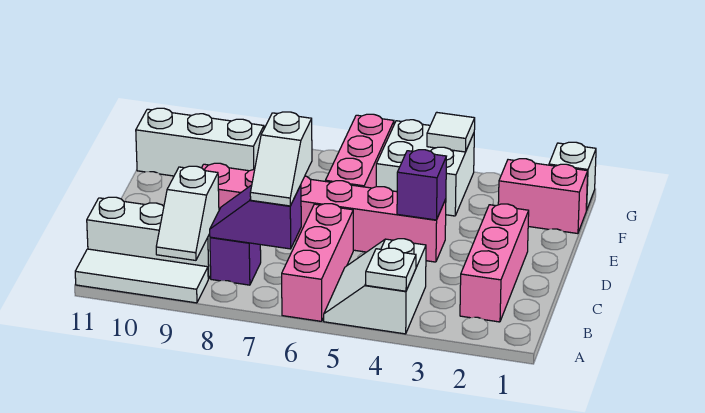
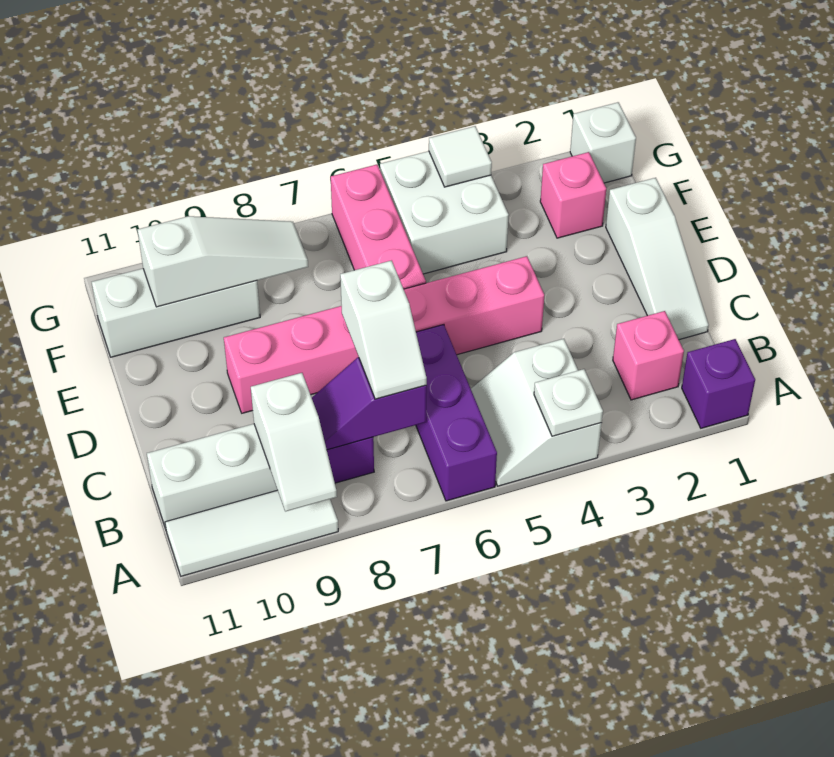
pink brick A6:C6 level 1 -> purple brick A6:C6 level 1
pink brick B2:D2 level 1 -> pink brick B2 level 1
none -> white slope C1:E1 level 1 top E
purple brick D4 level 2 -> purple brick A1 level 1
pink brick F1:F2 level 1 -> pink brick F2 level 1
none -> white slope F8:F10 level 2 top 10

